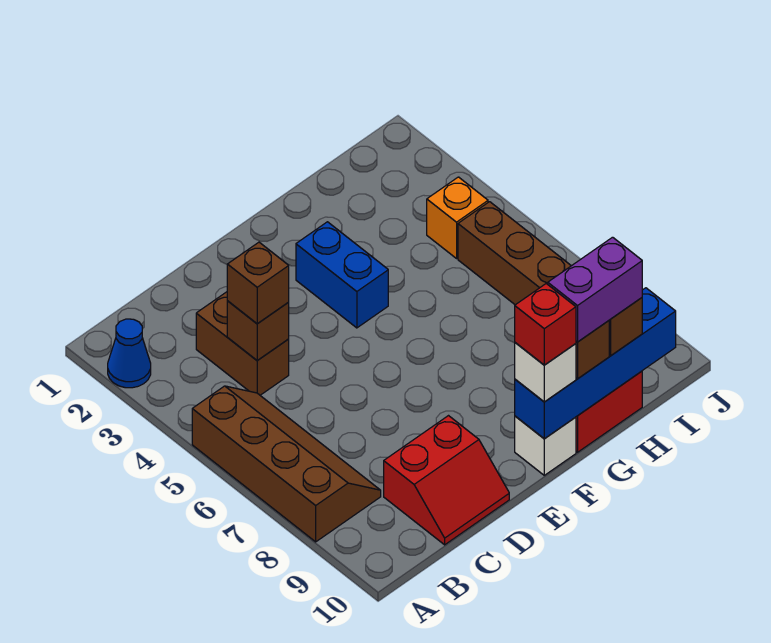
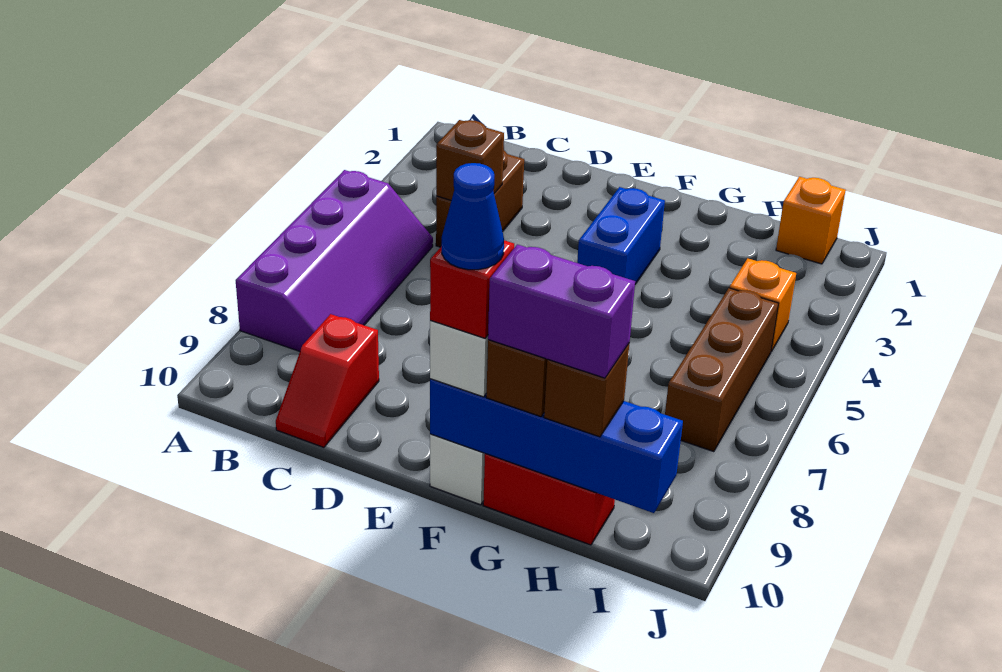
blue cone A2 level 1 -> blue cone F10 level 5
brown slope A5:B8 level 1 top A -> purple slope A5:B8 level 1 top A
brown brick C4 level 3 -> none
red slope C9:D10 level 1 top 9 -> red slope C9:C10 level 1 top 9
none -> orange brick I1 level 1

